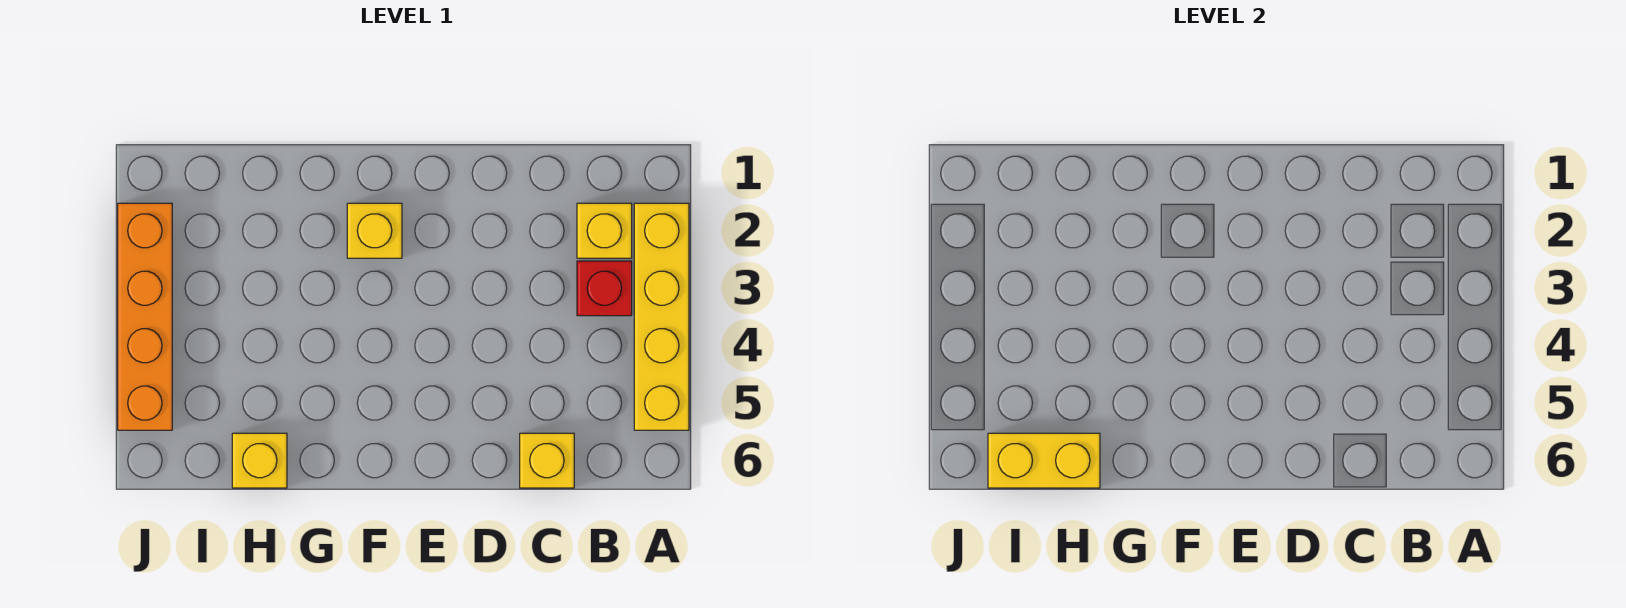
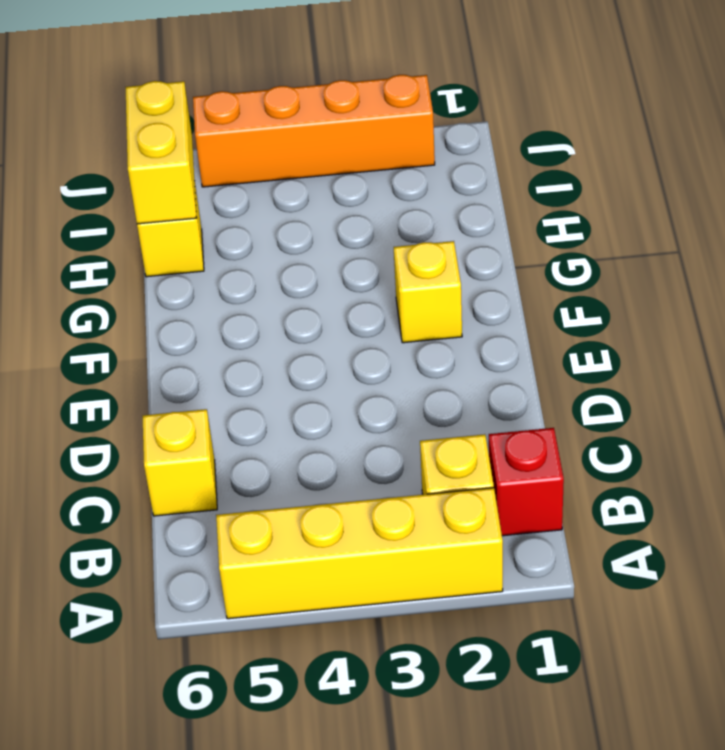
red brick B3 level 1 -> red brick B1 level 1

